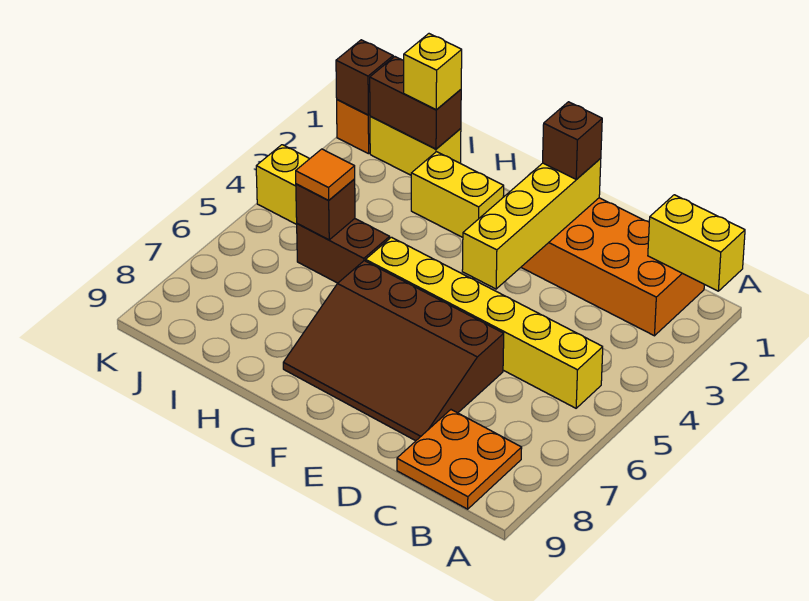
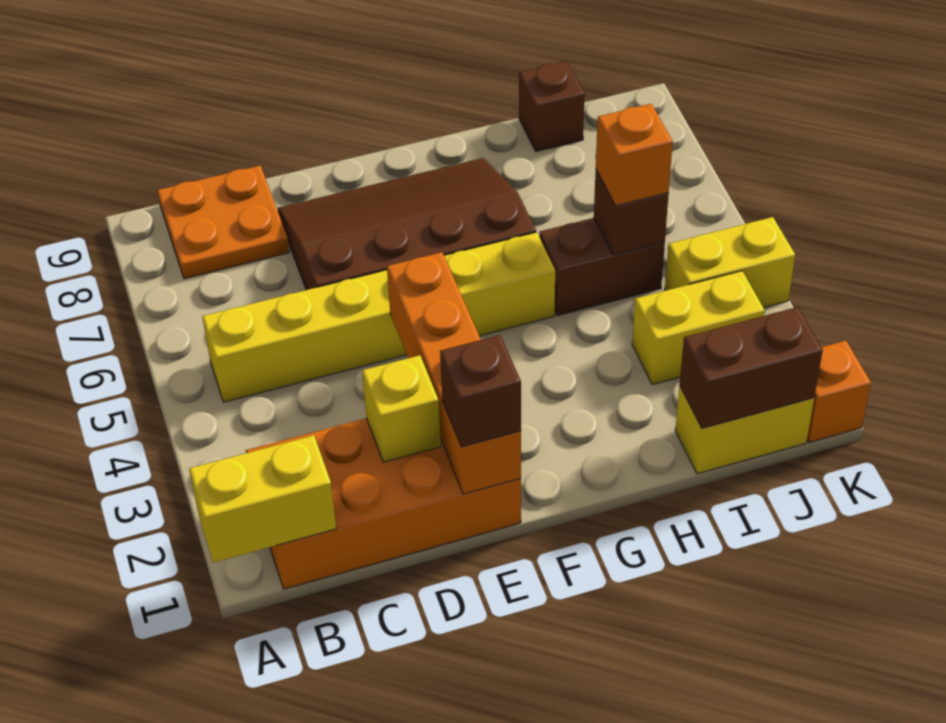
yellow brick E1:E4 level 2 -> orange brick E1:E4 level 2
yellow brick G2:H2 level 1 -> yellow brick I3:J3 level 1
yellow brick I1 level 3 -> yellow brick D2 level 2
orange tile I5 level 3 -> orange brick I5 level 3
brown brick K1 level 2 -> brown brick I9 level 1

